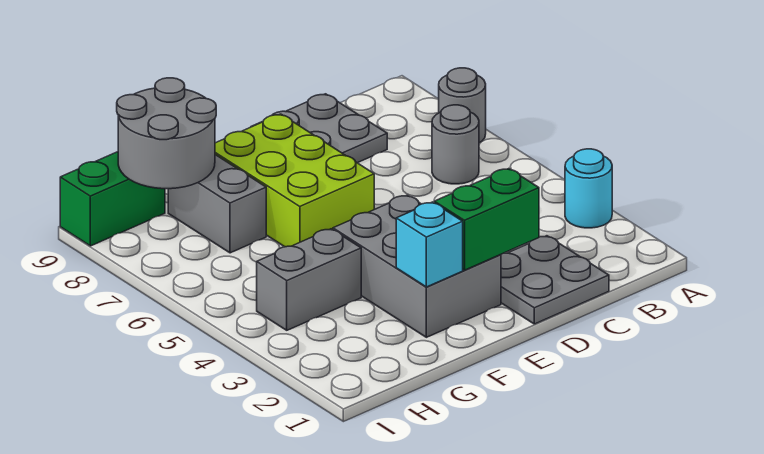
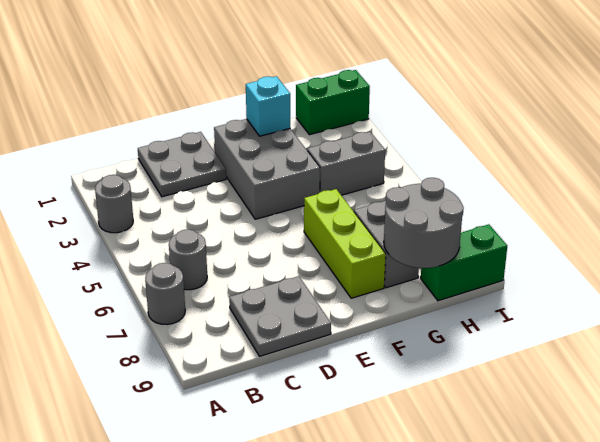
cyan round brick A3 level 1 -> grey round brick A3 level 1
green brick D2:E2 level 2 -> green brick H1:I1 level 1
lime brick E6:F8 level 1 -> lime brick F6:F8 level 1

